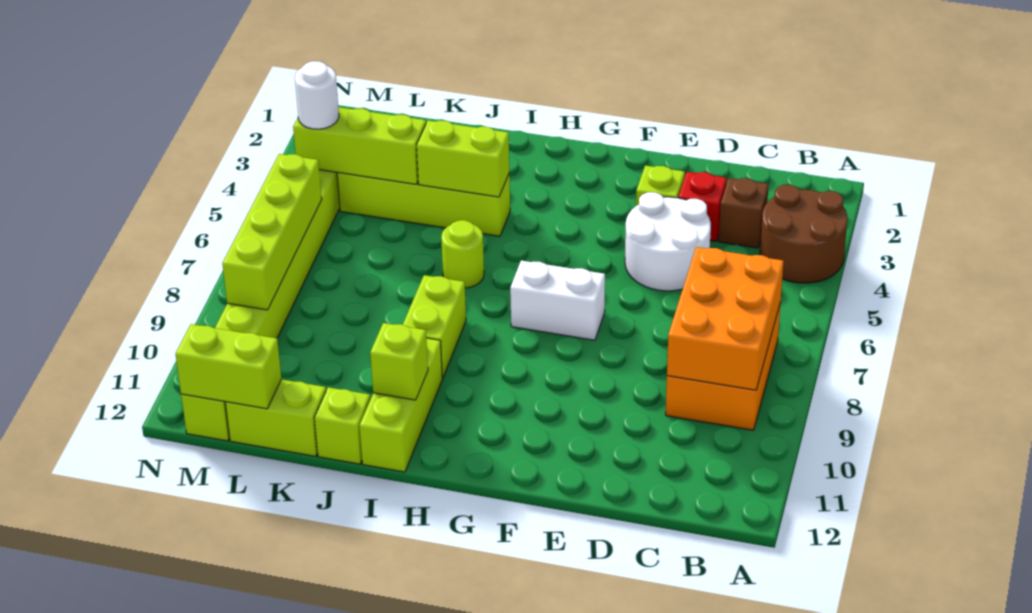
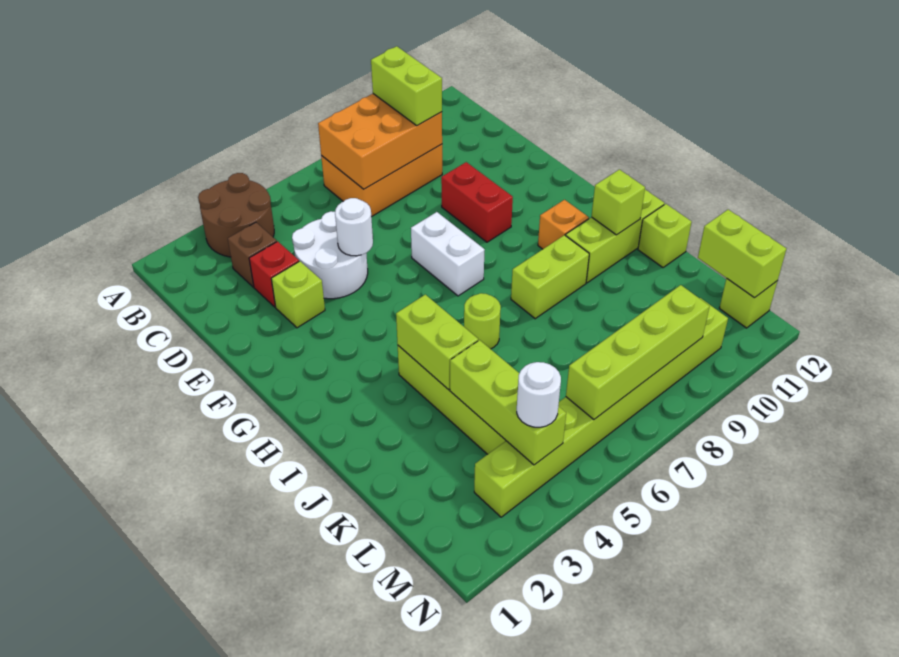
none -> white round brick E5 level 2
none -> red brick E9:F9 level 1
none -> orange brick H10 level 1
lime brick K12:L12 level 1 -> lime brick B9:C9 level 3

